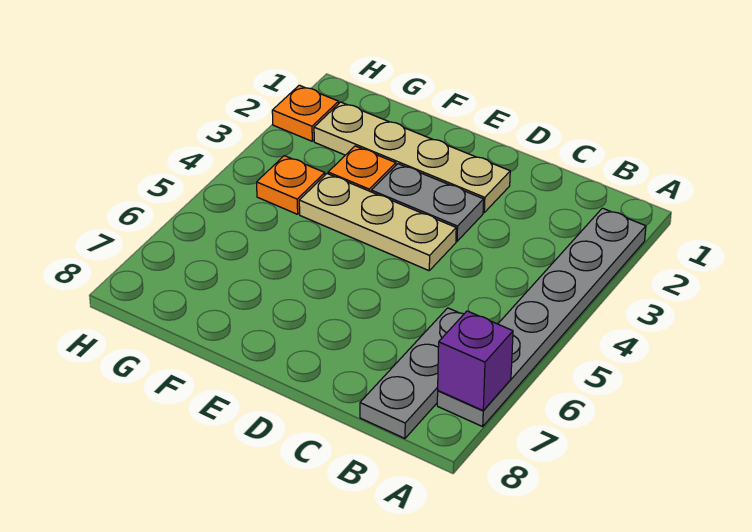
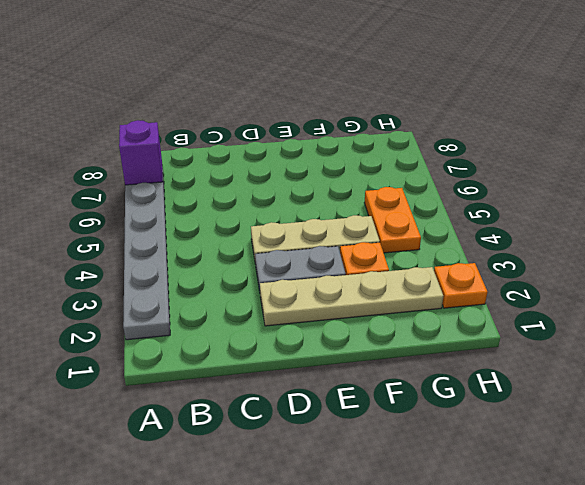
grey plate B6:B8 level 1 -> none
orange plate G4 level 1 -> orange plate G4:G5 level 1

